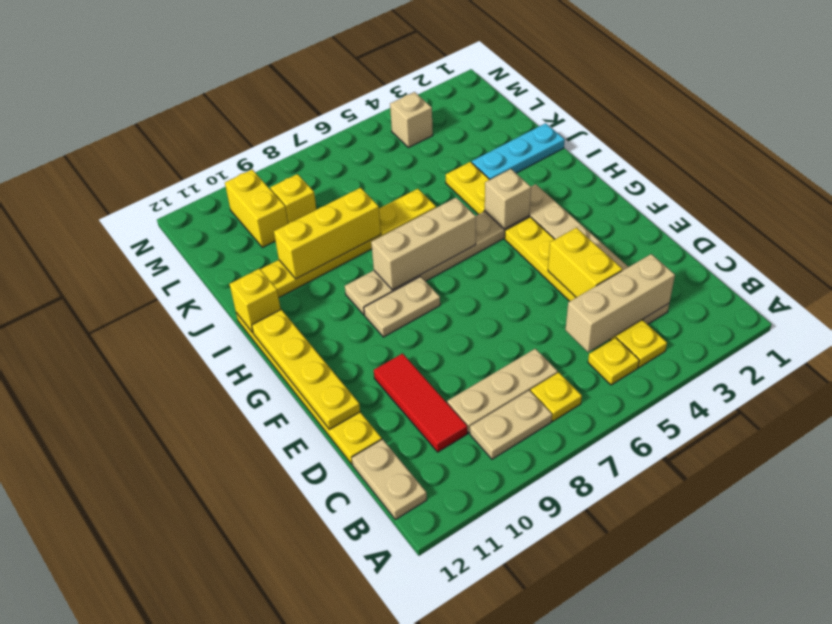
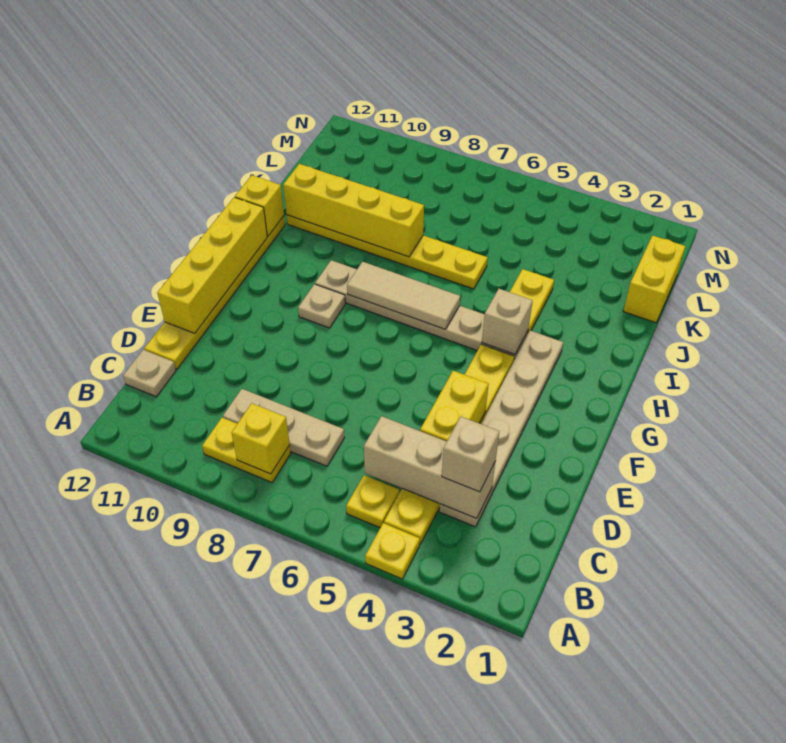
yellow plate B7 level 1 -> yellow plate A4 level 1
tan plate B8:B9 level 1 -> yellow plate B8:B9 level 1
tan plate B12:C12 level 1 -> tan plate C12 level 1
red tile C10:E10 level 1 -> none
yellow plate E12:H12 level 2 -> yellow brick E12:H12 level 2
tan plate G8:G9 level 1 -> tan plate G9 level 1
tan brick H6:H8 level 2 -> tan tile H6:H8 level 2
cyan plate J1:J3 level 1 -> none
yellow brick J8:J10 level 2 -> yellow brick J8:J11 level 2
yellow brick L9 level 1 -> yellow brick B8 level 2
yellow brick L10:M10 level 1 -> yellow brick K1:L1 level 1
tan brick M4 level 1 -> tan brick C3 level 3

